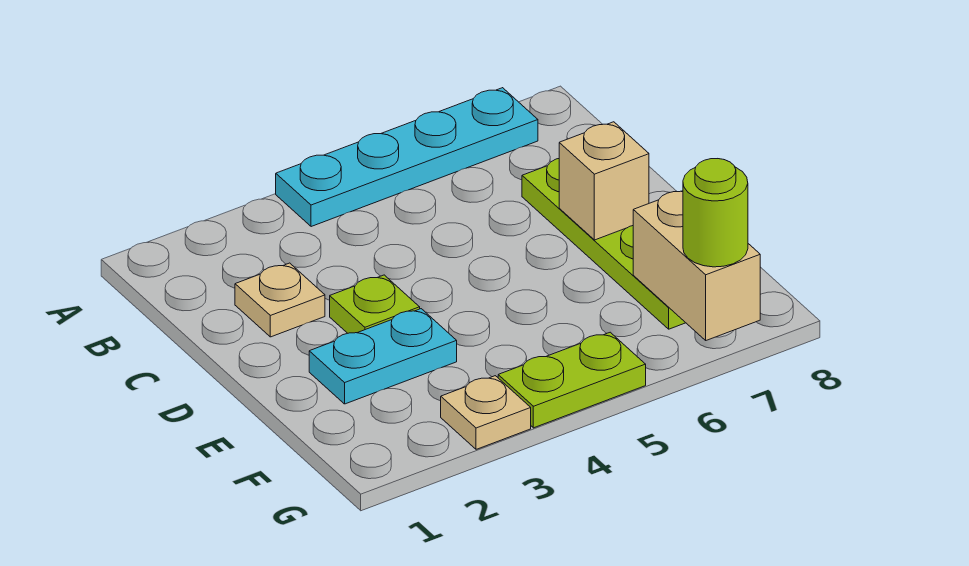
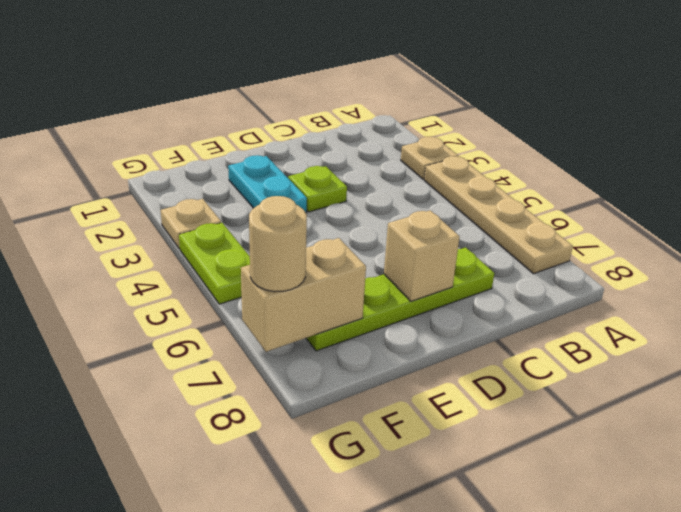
cyan plate A4:A7 level 1 -> tan plate A4:A7 level 1
tan plate C2 level 1 -> tan plate A3 level 1
lime round brick G7 level 3 -> tan round brick G7 level 3

